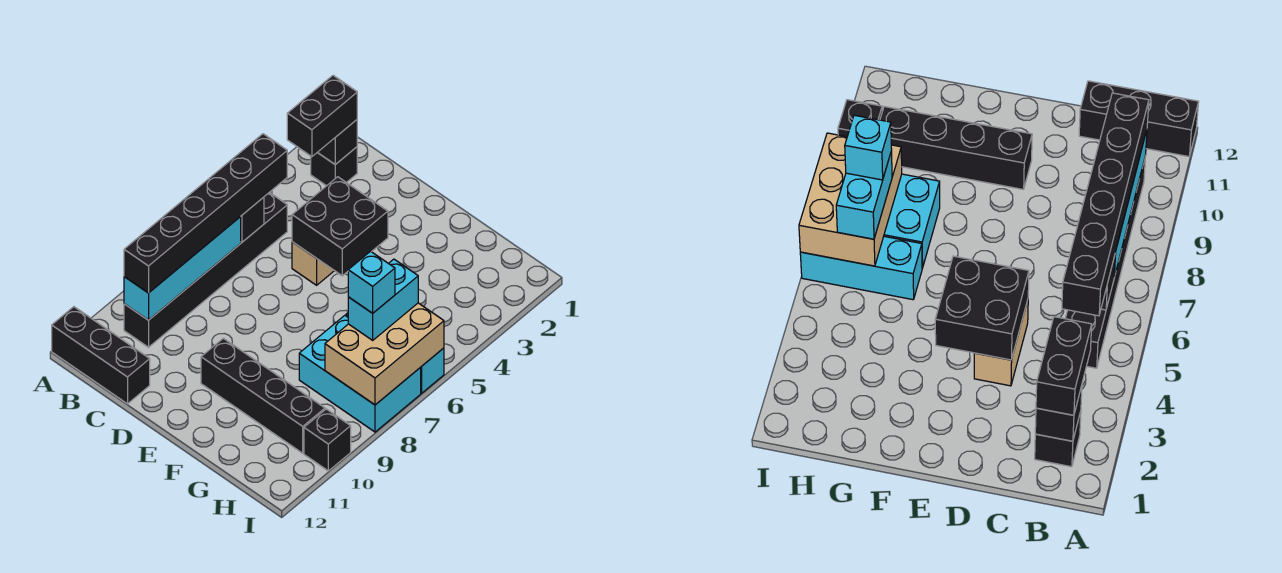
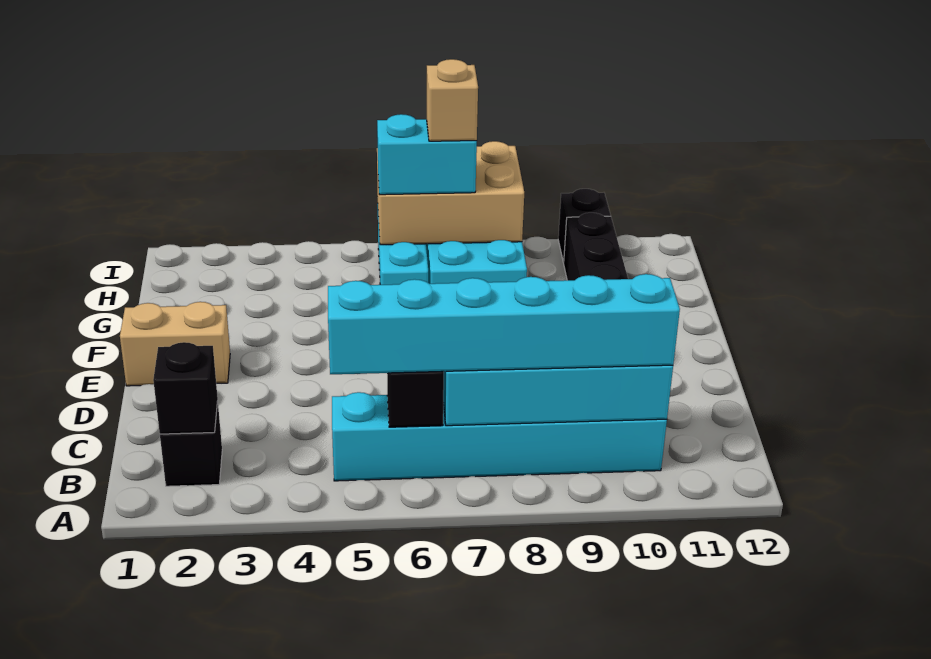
black brick A12:C12 level 1 -> none
black brick B2:B3 level 3 -> none
black brick B5:B10 level 1 -> cyan brick B5:B10 level 1
black brick B5:B10 level 3 -> cyan brick B5:B10 level 3
tan brick D4:D5 level 1 -> tan brick E1:E2 level 1
black brick D4:E5 level 2 -> none
cyan brick H7 level 4 -> tan brick H7 level 4

